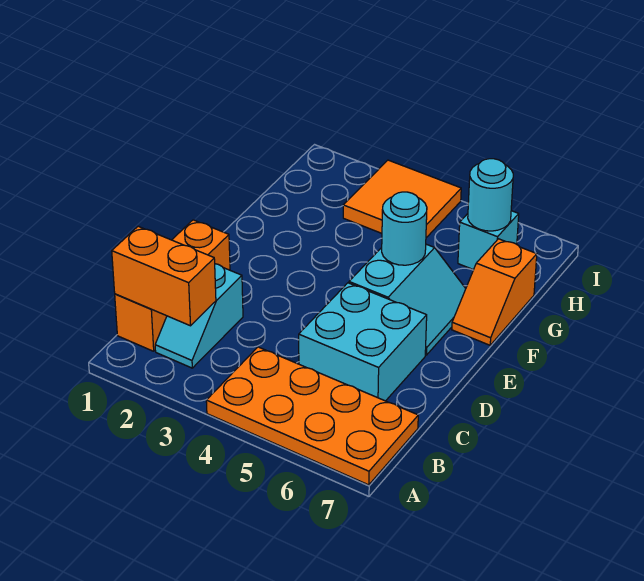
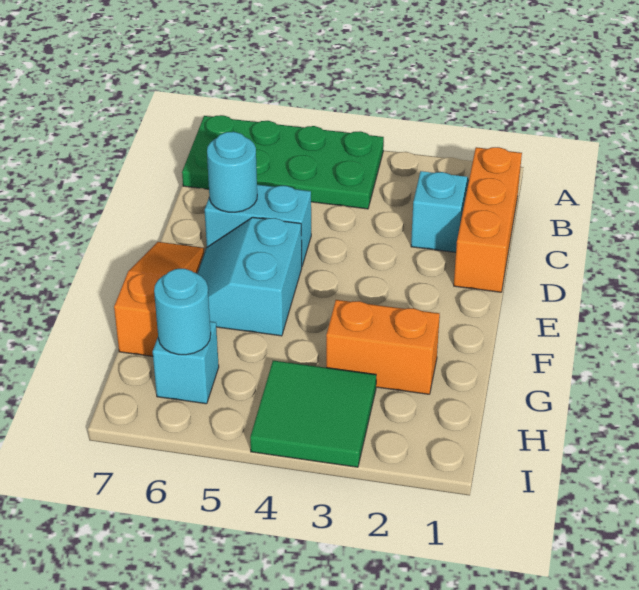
orange plate A4:B7 level 1 -> green plate A4:B7 level 1
orange brick B1:B2 level 2 -> orange brick G2:G3 level 1
cyan brick C5:D6 level 1 -> cyan brick D5:D6 level 1
cyan round brick F5 level 2 -> cyan round brick D6 level 2
orange slope F7:G7 level 1 top G -> orange slope E7:G7 level 1 top G
orange tile H3:I4 level 1 -> green tile H3:I4 level 1

